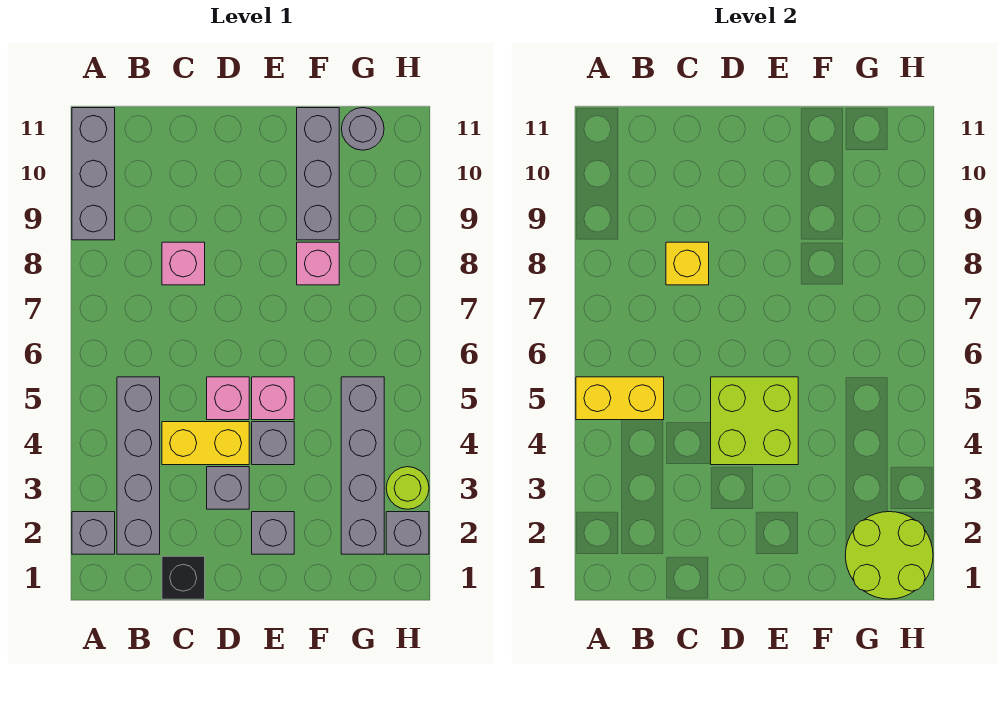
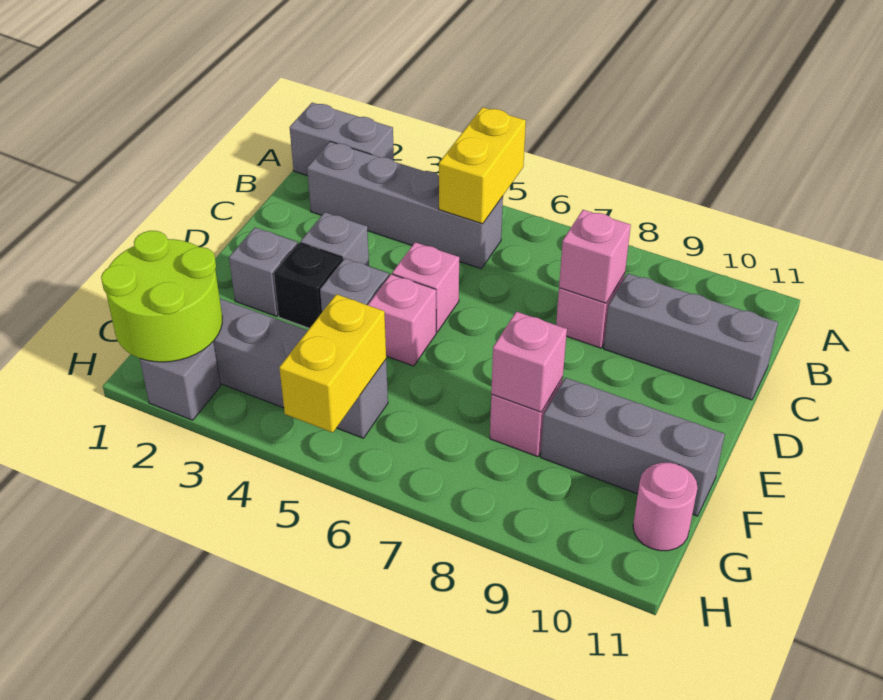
grey brick A2 level 1 -> grey brick A1:A2 level 1
grey brick A9:A11 level 1 -> grey brick C9:C11 level 1
black brick C1 level 1 -> black brick E3 level 1
yellow brick C4:D4 level 1 -> yellow brick G5:H5 level 2
yellow brick C8 level 2 -> pink brick C8 level 2
lime brick D4:E5 level 2 -> none
none -> pink brick F8 level 2
grey round brick G11 level 1 -> pink round brick G11 level 1
lime round brick H3 level 1 -> none

